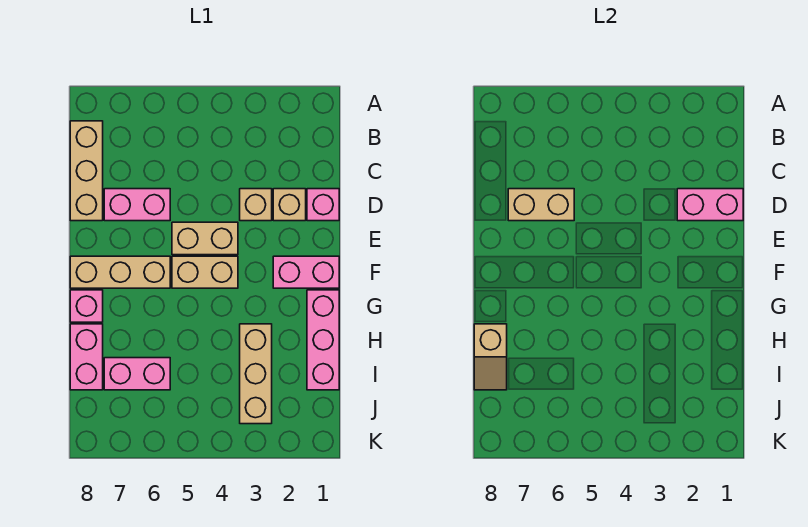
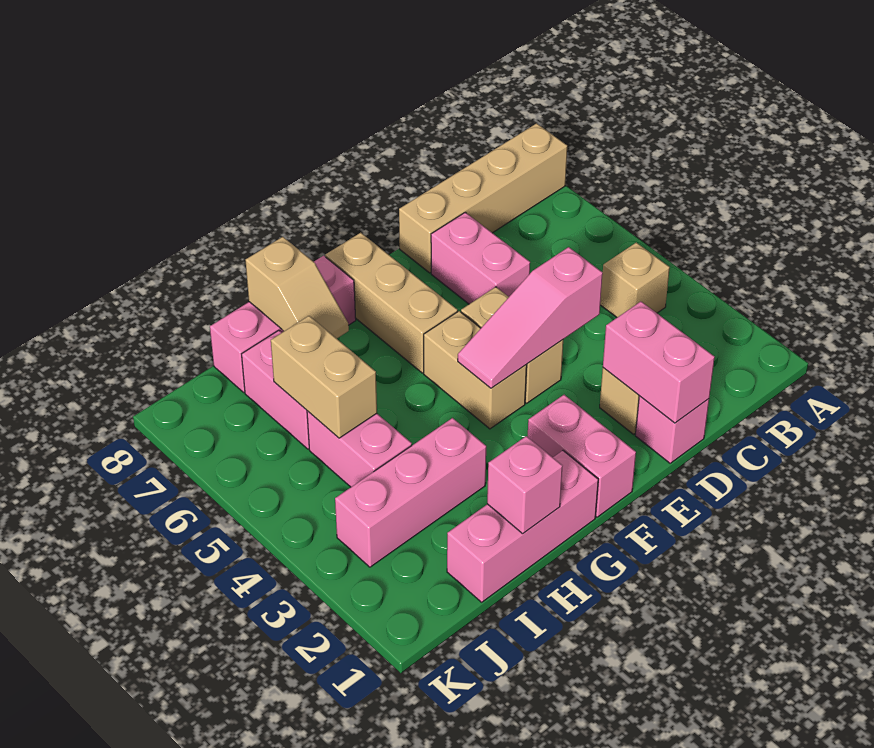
tan brick B8:D8 level 1 -> tan brick A8:D8 level 1
tan brick D3 level 1 -> tan brick B4 level 1
none -> pink slope D4:F4 level 2 top D
tan brick D6:D7 level 2 -> tan brick I5:I6 level 2
none -> pink brick H1 level 2
tan brick H3:J3 level 1 -> pink brick H3:J3 level 1
tan slope H8:I8 level 2 top H -> tan slope H7:H8 level 2 top 8
none -> pink brick I4:I5 level 1

